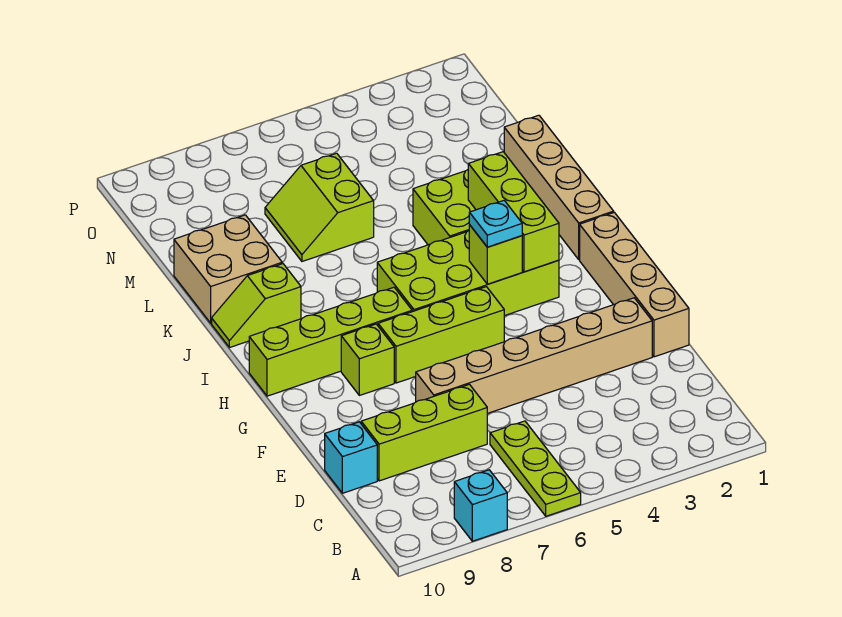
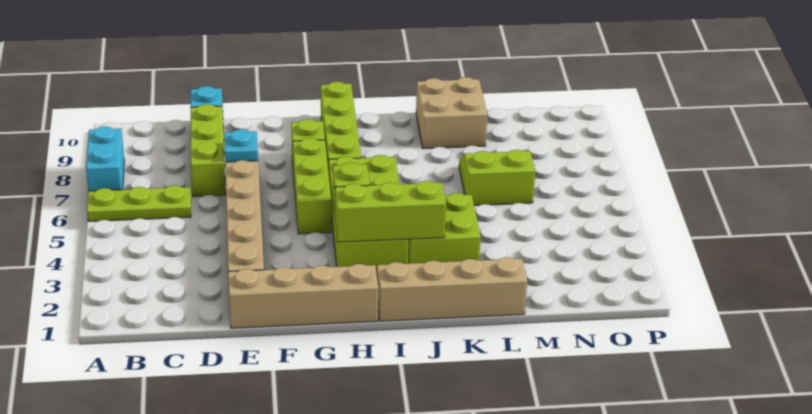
cyan brick A8 level 1 -> cyan brick A7:A8 level 1
cyan plate H4 level 3 -> cyan plate E7 level 2
lime slope J9:J10 level 1 top 9 -> none

